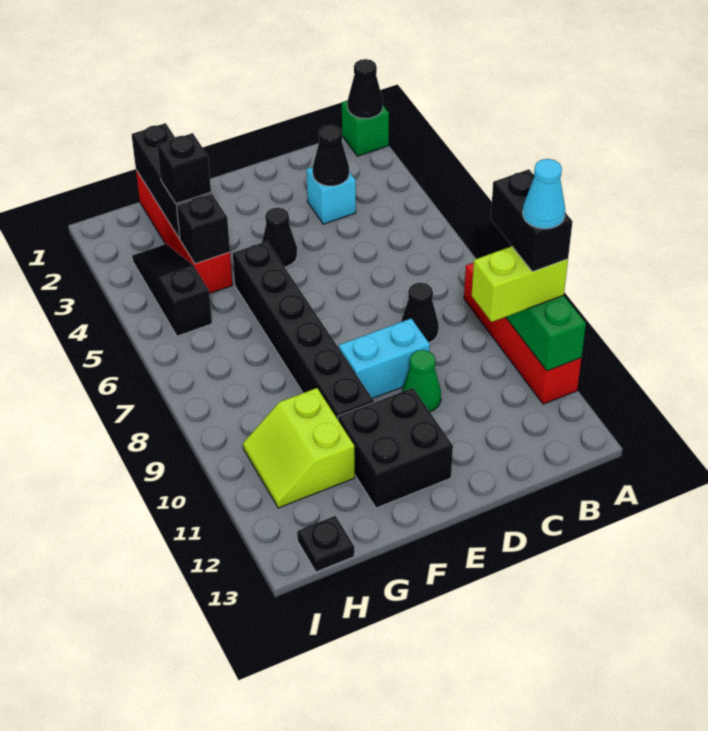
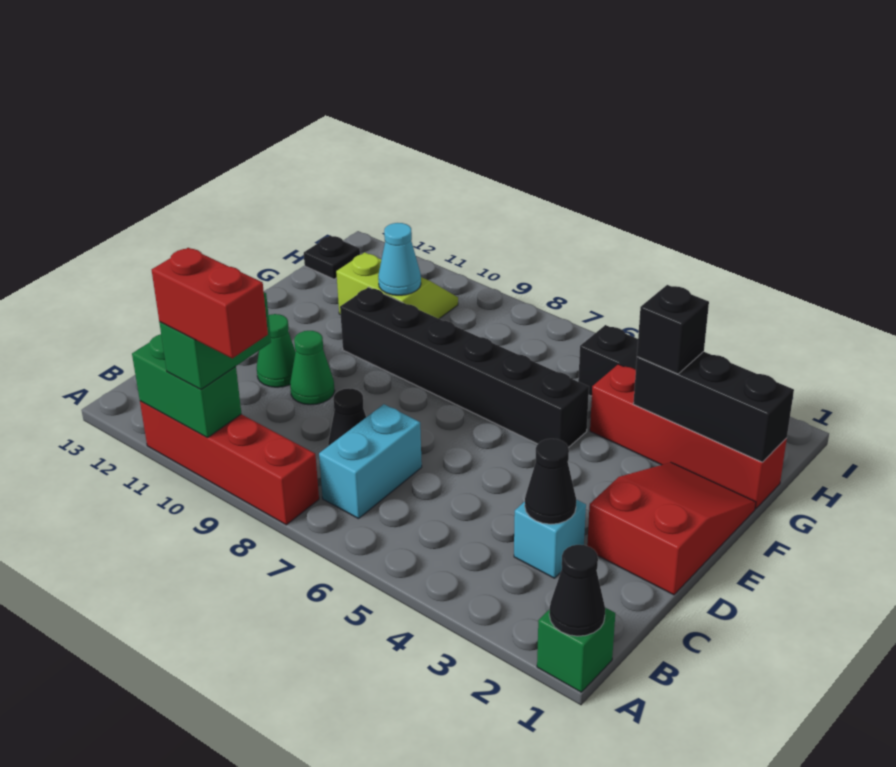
black brick A9:A10 level 4 -> red brick A9:A10 level 4
lime brick A10:B10 level 3 -> green brick A10:B10 level 3
cyan cone A10 level 5 -> cyan cone G10 level 2
none -> red slope D1:F2 level 1 top D
cyan brick D9:E9 level 1 -> cyan brick B7:C7 level 1
none -> green cone D11 level 1
black cone E4 level 1 -> none
black brick E11:F12 level 1 -> none
black brick G4 level 2 -> none

